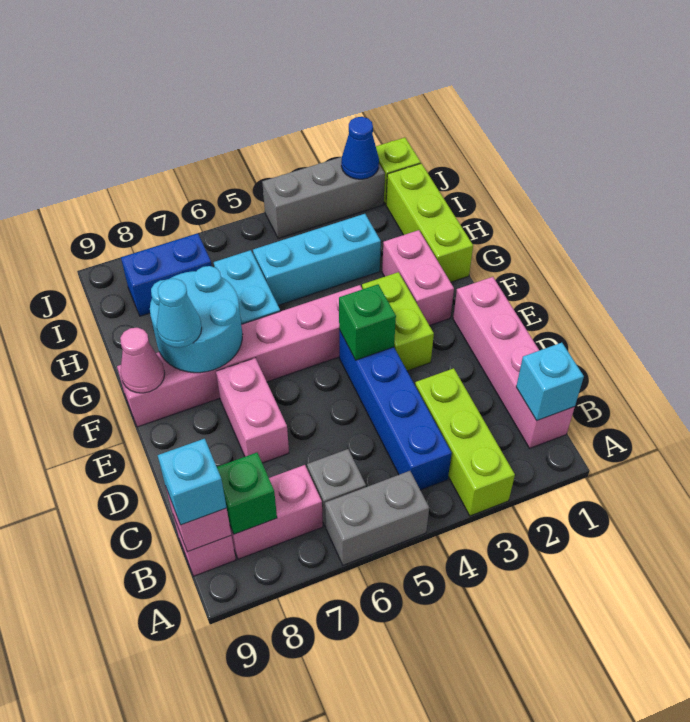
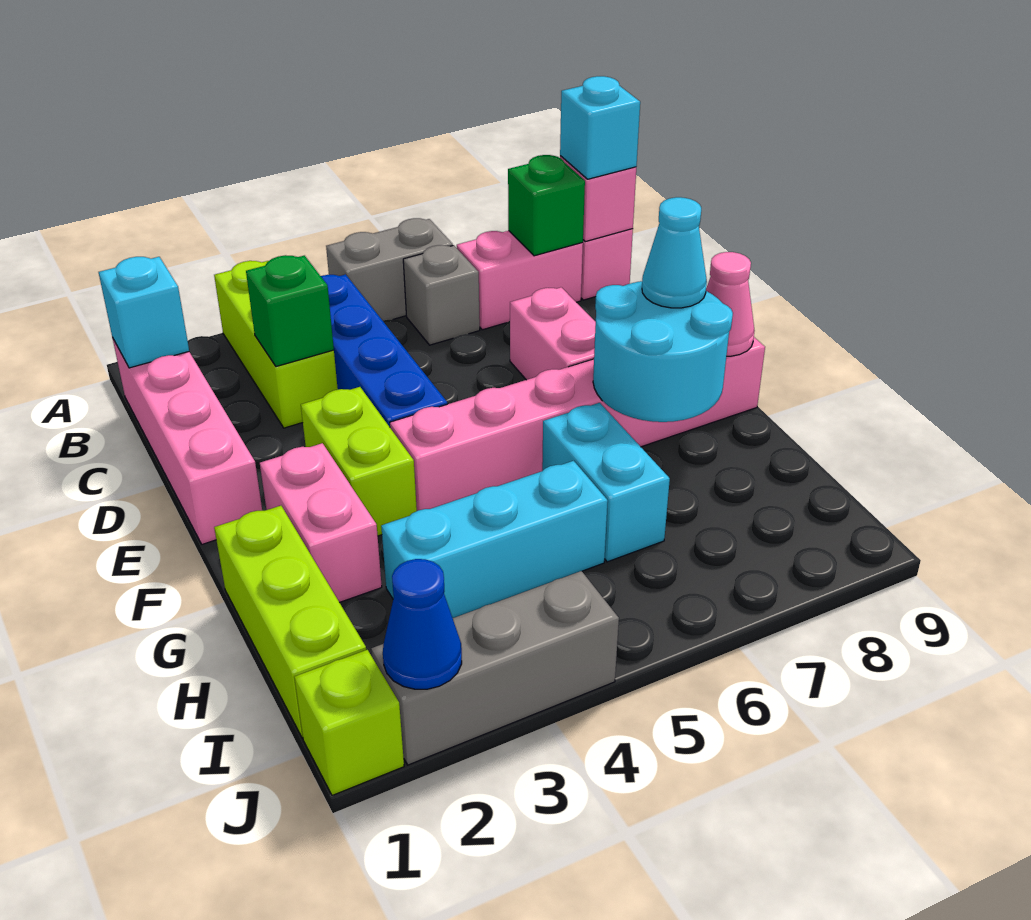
green brick E4 level 2 -> green brick C3 level 2
blue brick I7:I8 level 1 -> none

